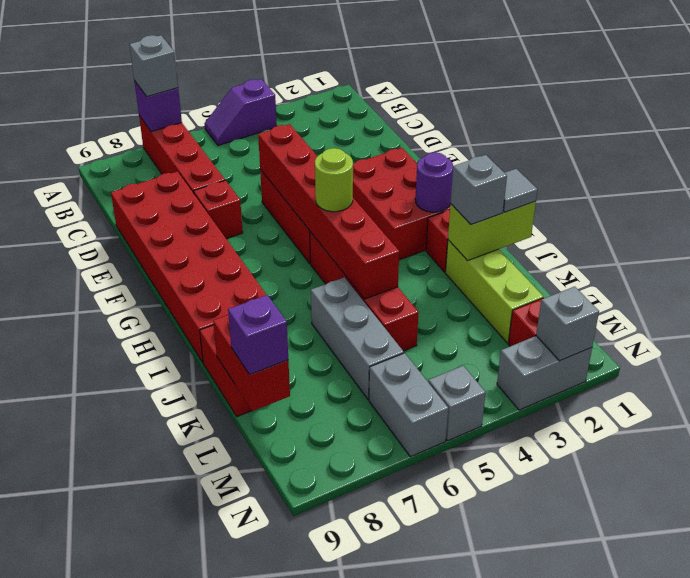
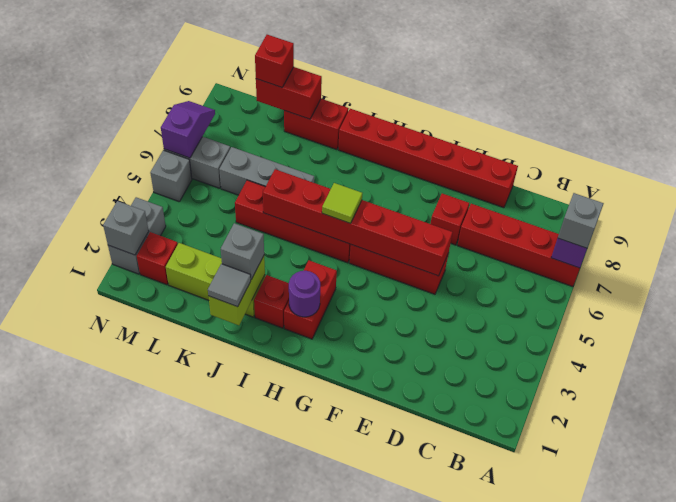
purple slope A4:A5 level 1 top 4 -> purple slope N6:N7 level 2 top 6
red brick D8:I9 level 1 -> red brick D9:I9 level 1
red brick F2:H3 level 1 -> red brick H2:H3 level 1
lime round brick H5 level 3 -> lime tile H5 level 3
purple brick L9 level 3 -> red brick L9 level 3

